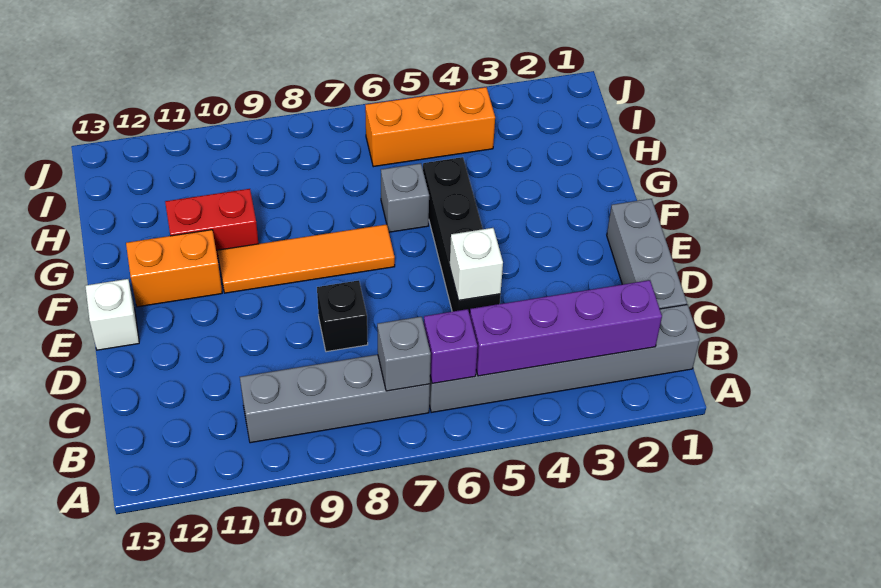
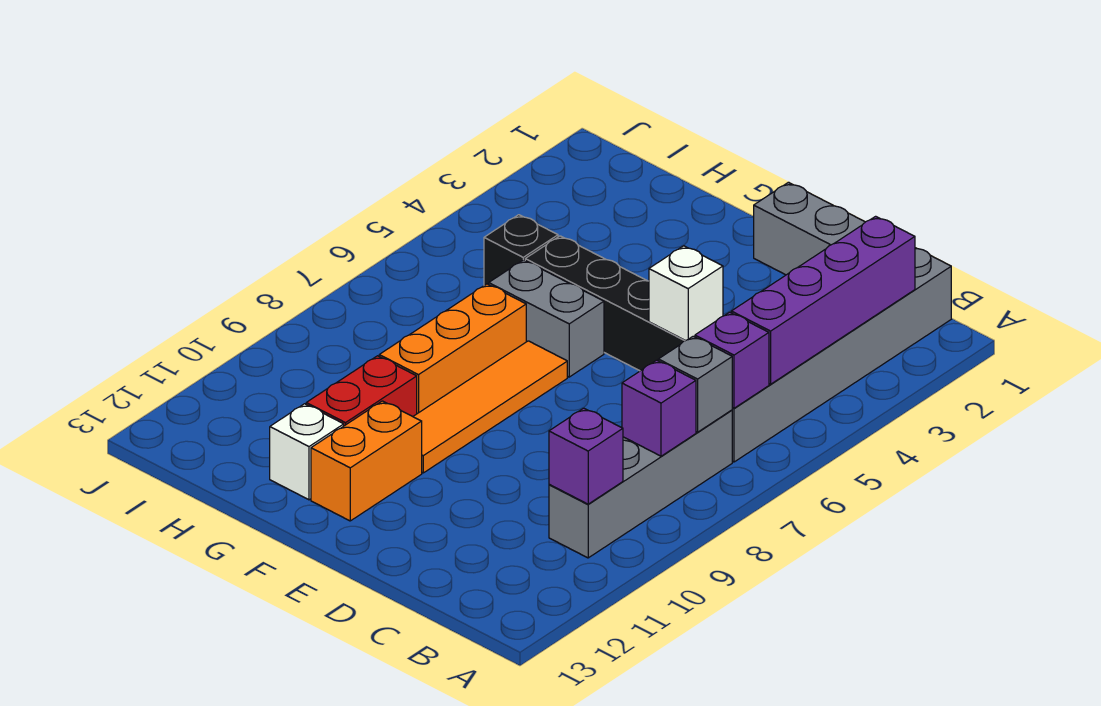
none -> purple brick B8 level 2
none -> purple brick B10 level 2
black brick D8 level 1 -> black brick H5 level 1
white brick E13 level 1 -> white brick G12 level 1
grey brick G6 level 1 -> grey brick F6:G6 level 1
orange brick I4:I6 level 1 -> orange brick G7:G9 level 1

